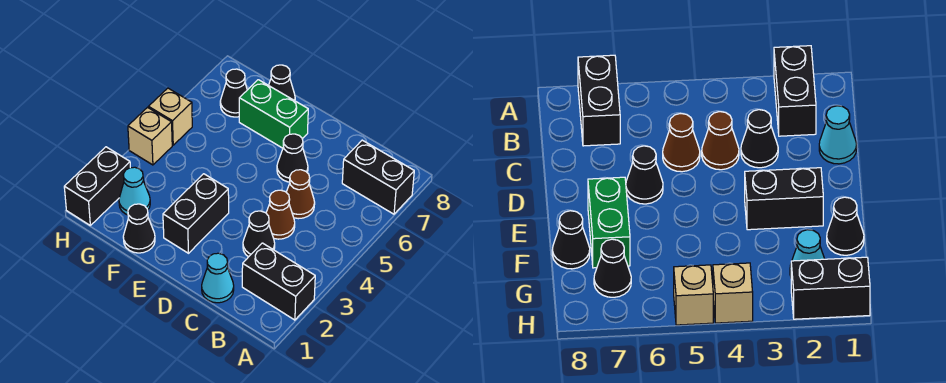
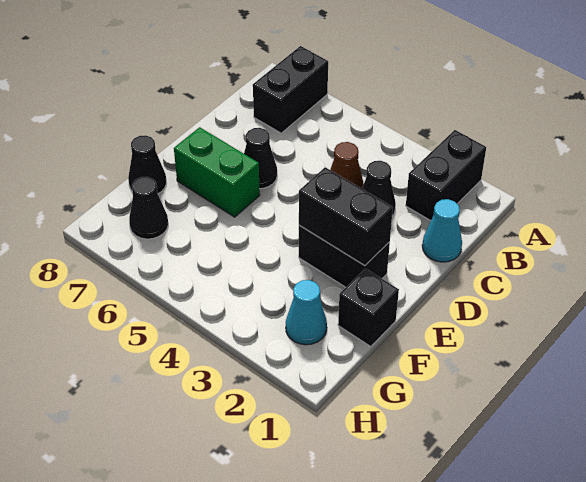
brown cone C5 level 1 -> none
green brick E7:F7 level 1 -> green brick E6:E7 level 1
black cone F1 level 1 -> black brick F1 level 1
black brick H1:H2 level 1 -> black brick E2:E3 level 2
tan brick H4 level 1 -> none
tan brick H5 level 1 -> none

